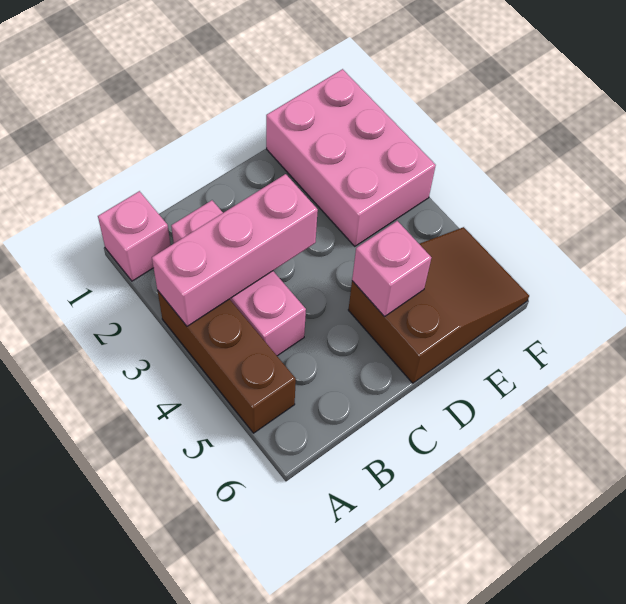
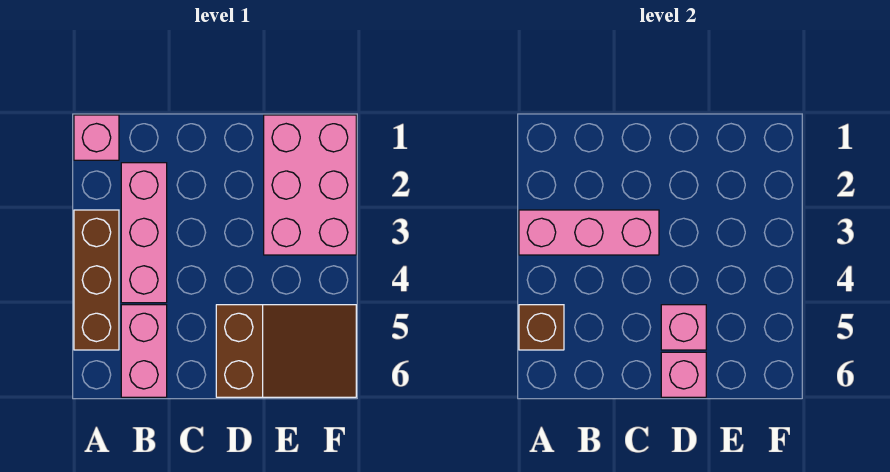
none -> brown brick A5 level 2
none -> pink brick B5:B6 level 1
none -> pink brick D6 level 2

